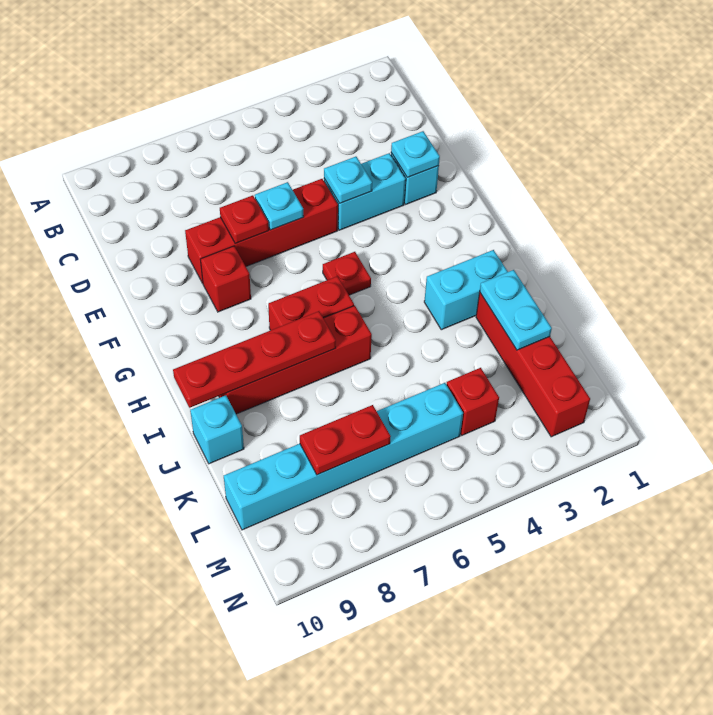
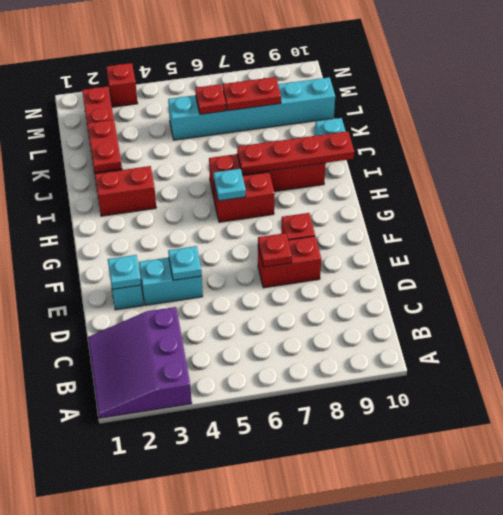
none -> purple slope A1:C3 level 1 top 3
red brick E5:E8 level 1 -> red brick E7:E8 level 1
cyan plate E6 level 2 -> cyan plate H6 level 2
red plate G5 level 1 -> red plate L6 level 2
cyan brick I2:I3 level 1 -> red brick I2:I3 level 1
cyan plate J2:K2 level 2 -> red plate J2:K2 level 2
red brick L4 level 1 -> red brick N3 level 1

